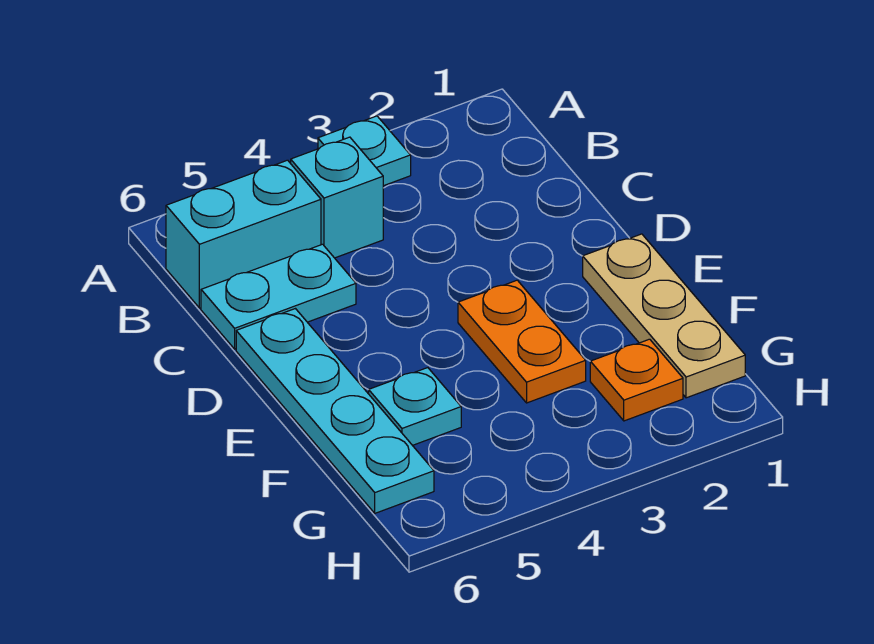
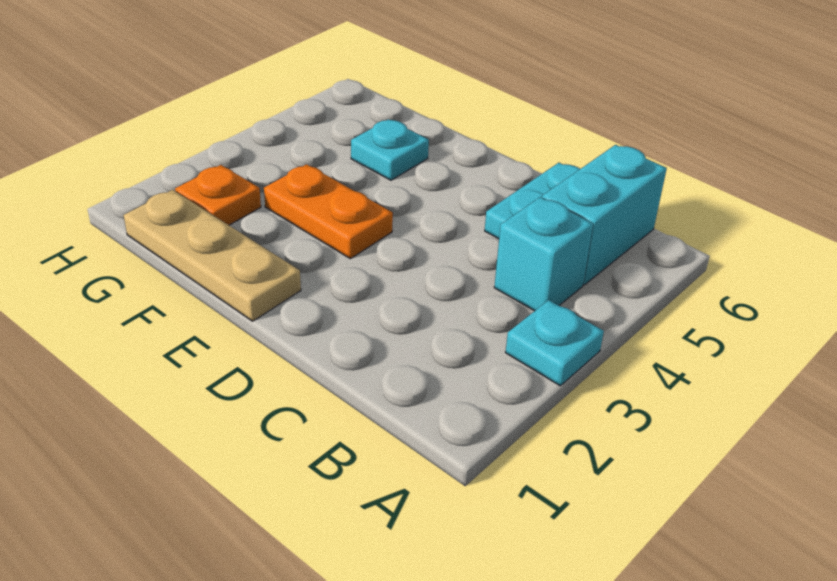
cyan plate D6:G6 level 1 -> none

